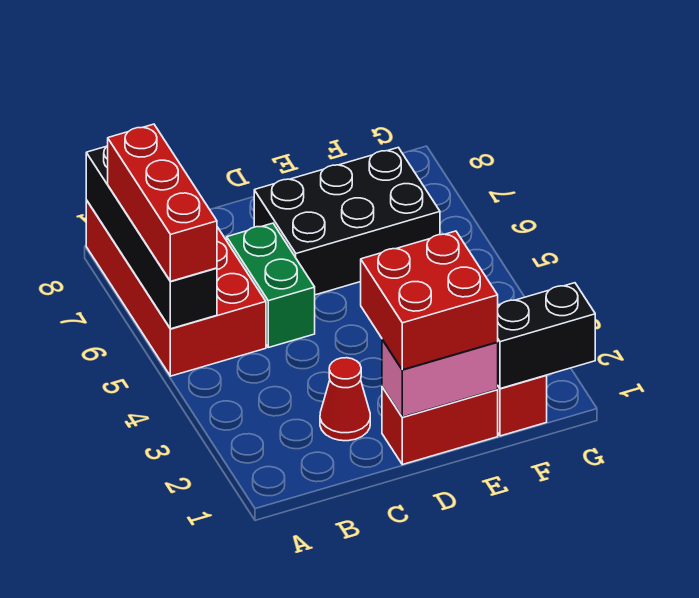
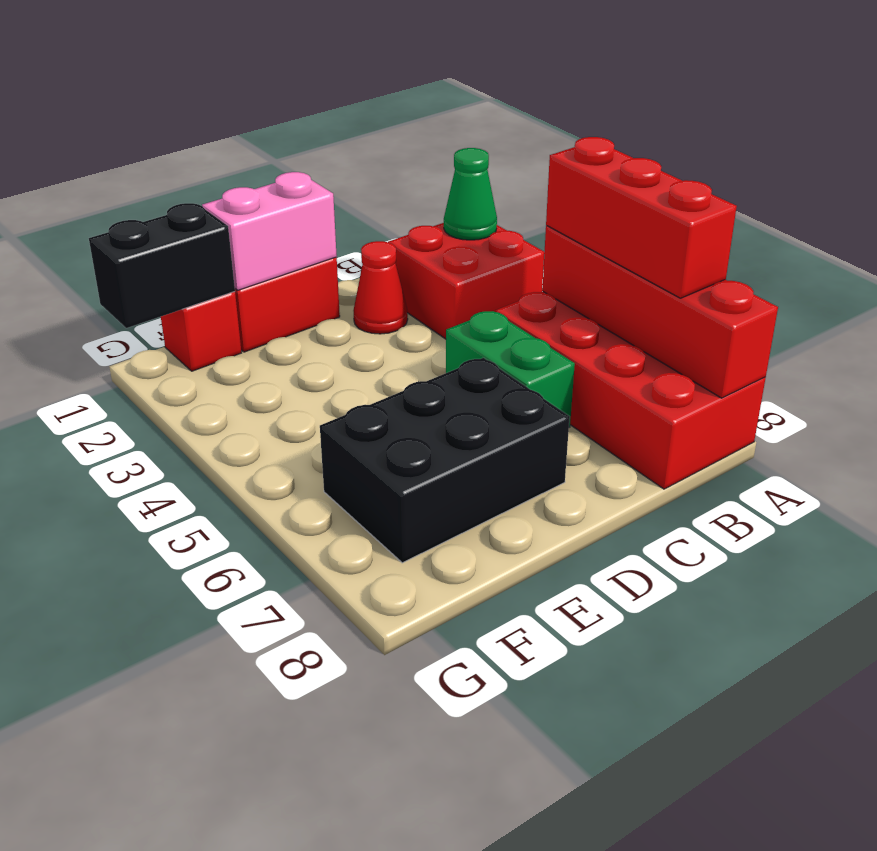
none -> green cone A2 level 2
black brick A5:A8 level 2 -> red brick A5:A8 level 2
red brick D1:E2 level 3 -> red brick A2:B3 level 1

